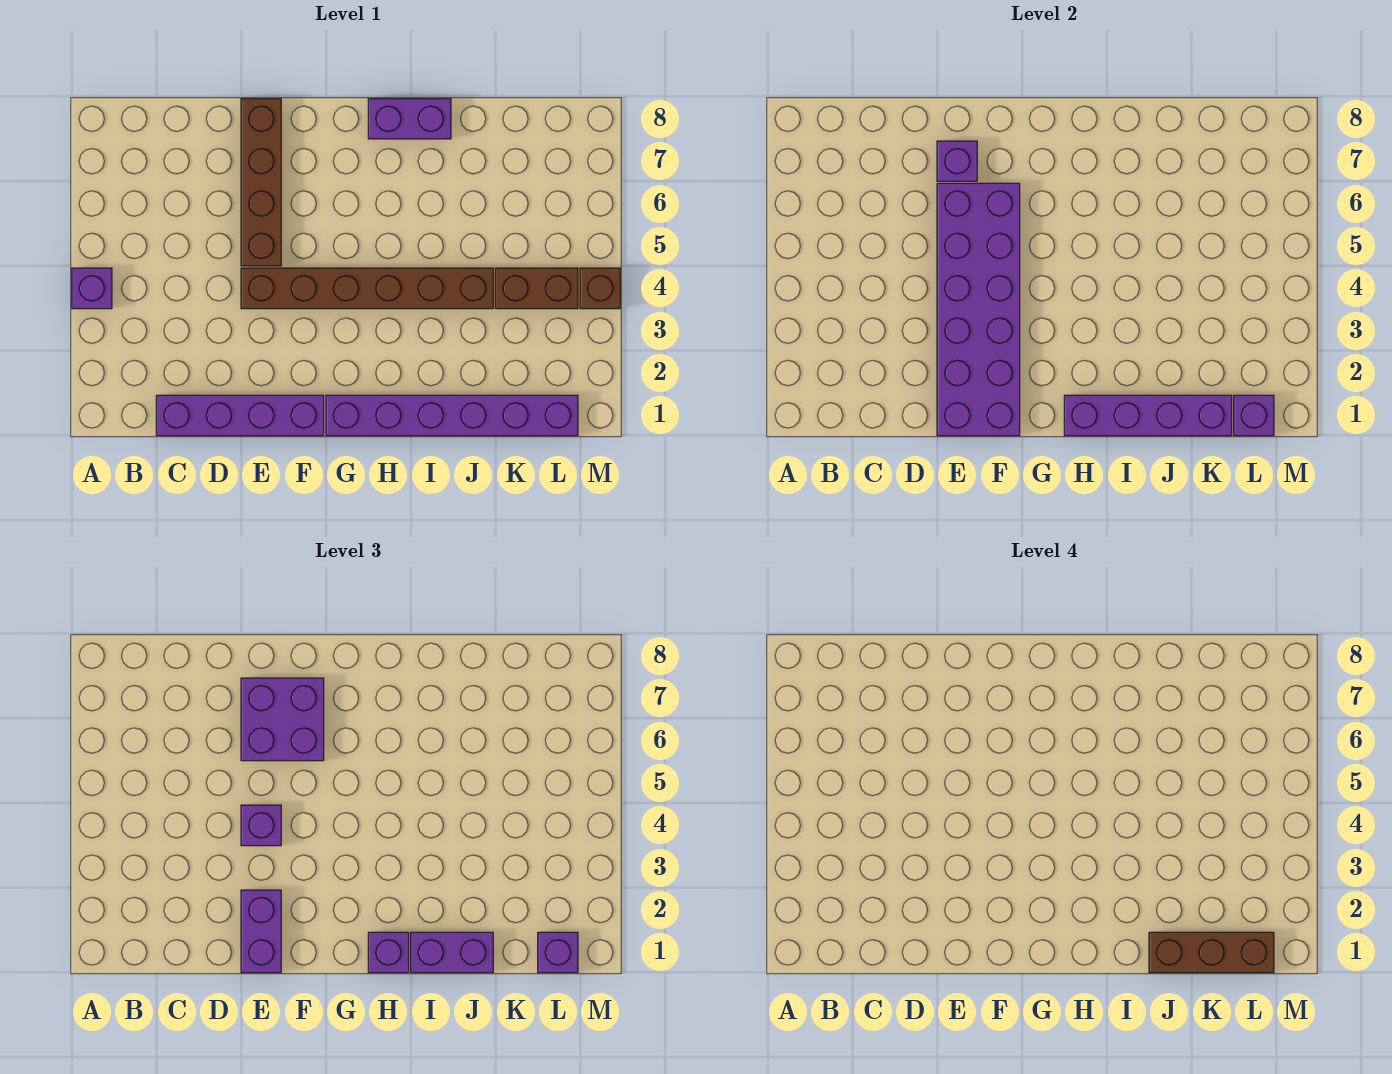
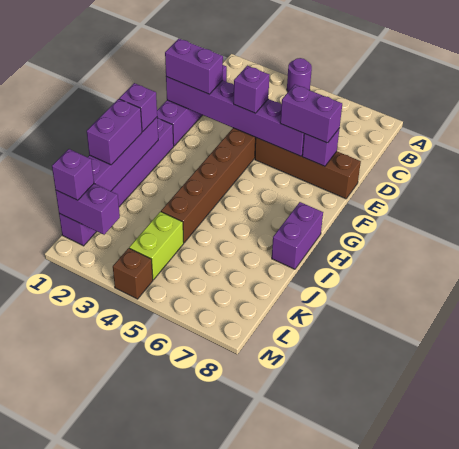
purple brick A4 level 1 -> purple round brick A4 level 1
purple brick E1:F6 level 2 -> purple brick E1:E6 level 2
purple brick E6:F7 level 3 -> purple brick E6:E7 level 3
brown brick J1:L1 level 4 -> none
brown brick K4:L4 level 1 -> lime brick K4:L4 level 1
purple brick L1 level 2 -> purple brick L1:L2 level 2

